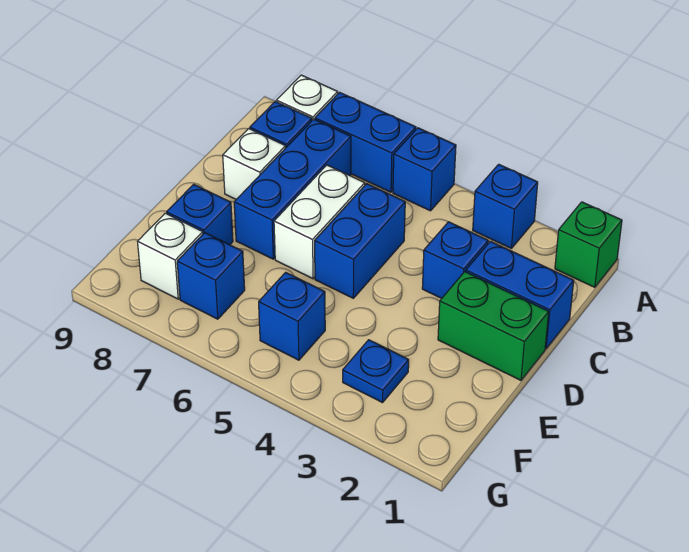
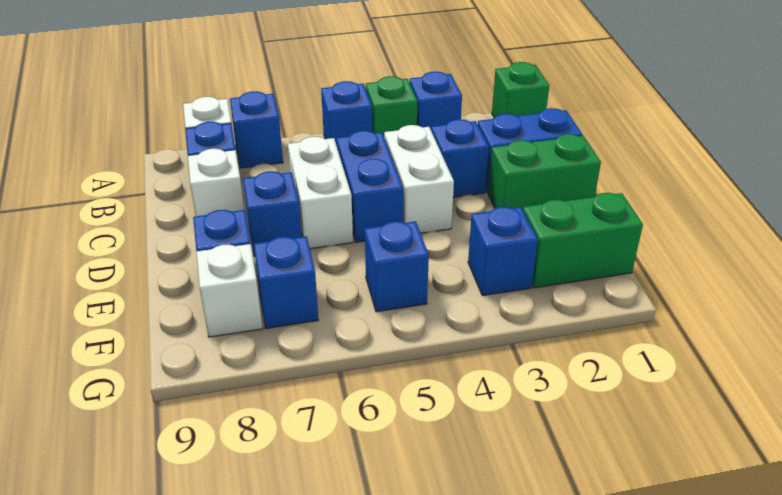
none -> green brick A4 level 1
blue brick A6:A7 level 1 -> blue brick A7 level 1
blue brick B7:D7 level 1 -> blue brick D7 level 1
none -> white brick C4:D4 level 1
none -> green brick F1:F2 level 1
blue plate F3 level 1 -> blue brick F3 level 1

